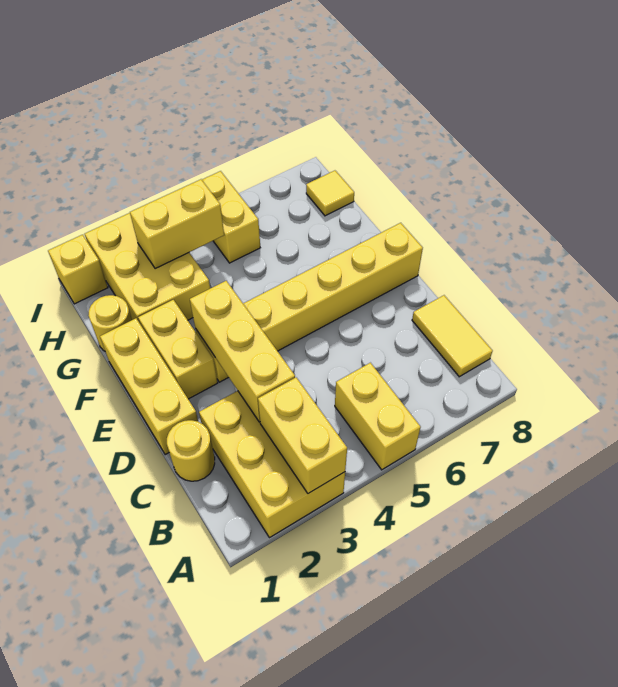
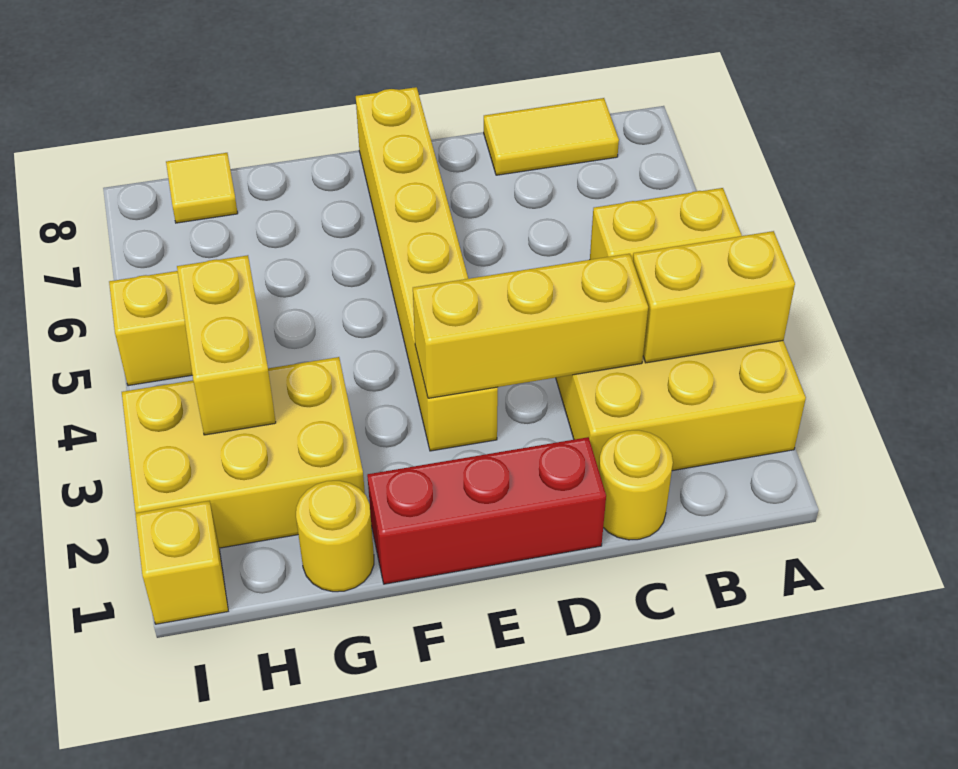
yellow brick D1:F1 level 1 -> red brick D1:F1 level 1
yellow brick E2:F2 level 1 -> none

